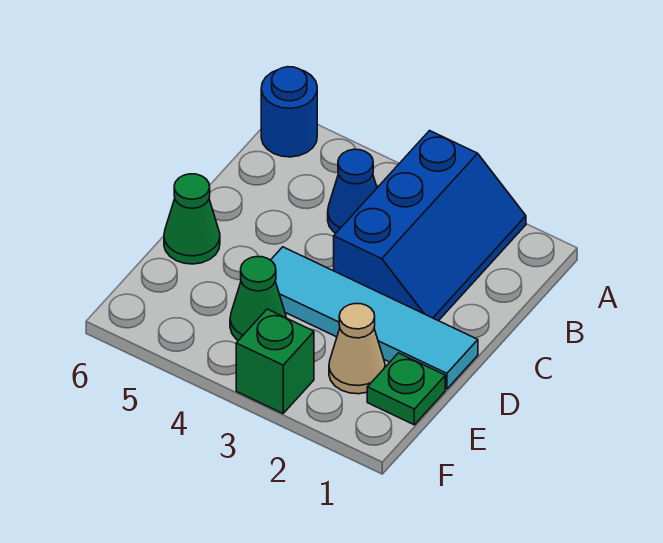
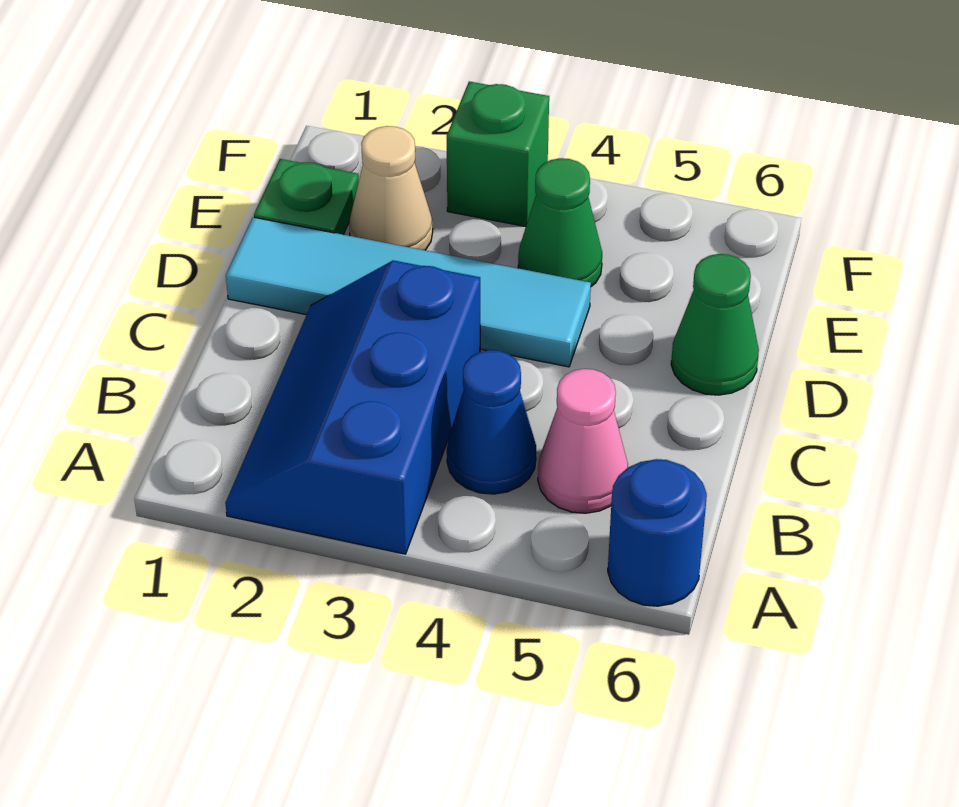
none -> pink cone B5 level 1

